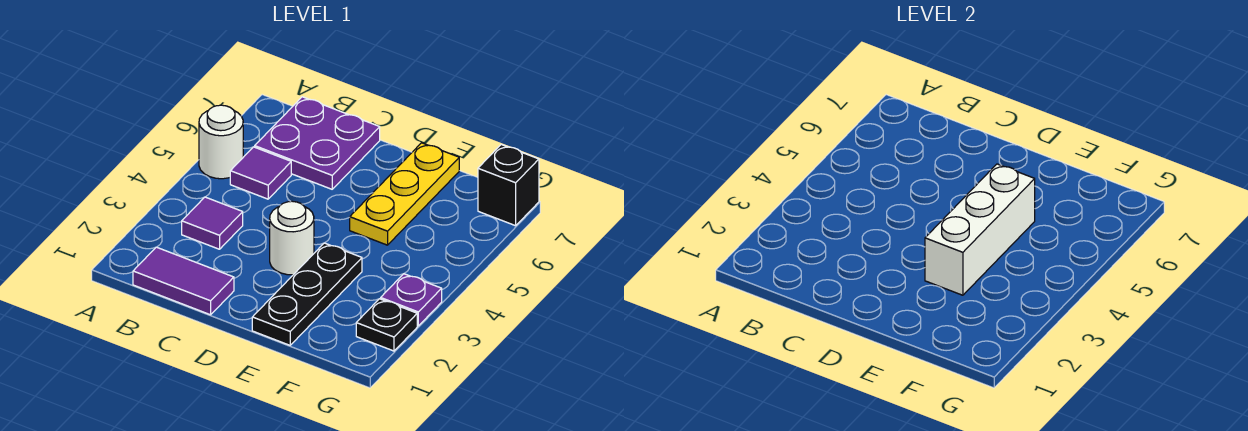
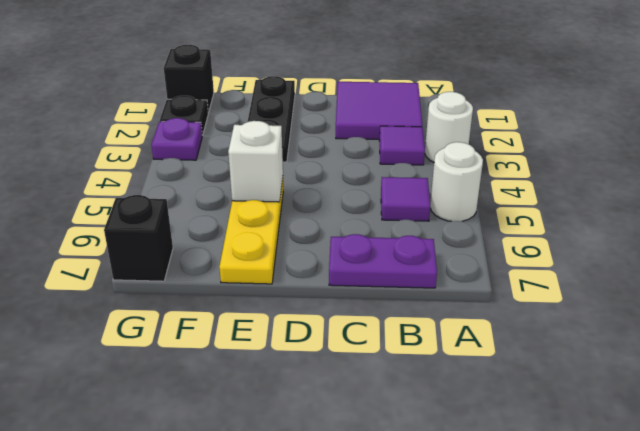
purple tile B1:C1 level 1 -> purple tile B1:C2 level 1
purple plate B6:C7 level 1 -> purple plate B7:C7 level 1
white round brick D3 level 1 -> white round brick A3 level 1
white brick E3:E5 level 2 -> white brick E5 level 2
none -> black brick G1 level 1

